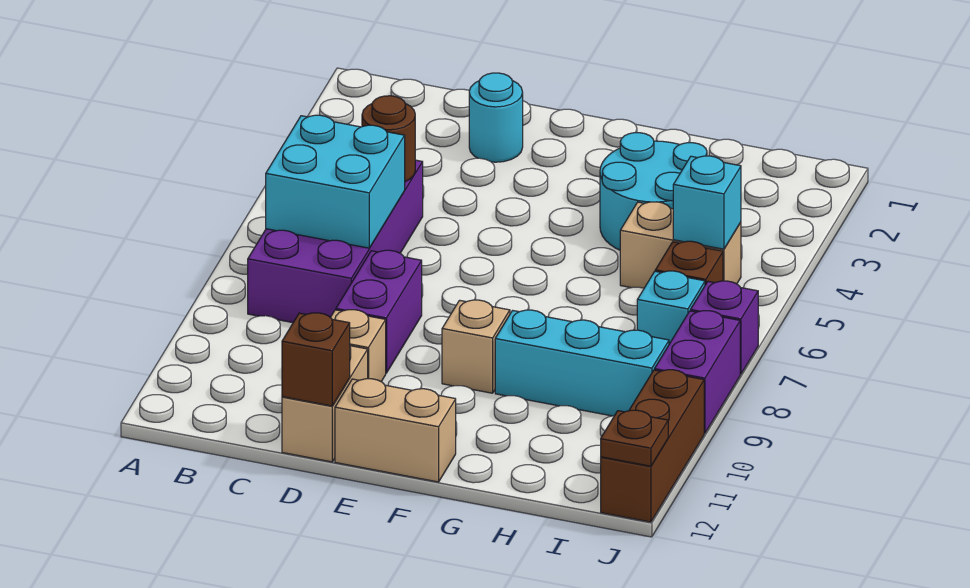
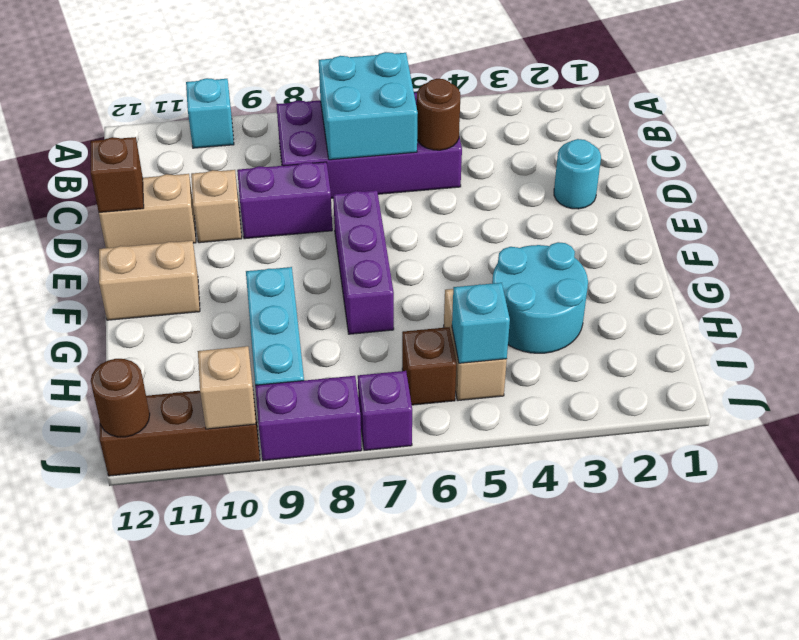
none -> purple brick E7:G7 level 1
tan brick E12:F12 level 1 -> tan brick F11:F12 level 1
tan brick F9 level 1 -> tan brick J10 level 2
cyan brick I7 level 1 -> cyan brick A10 level 1
brown plate J12 level 2 -> brown round brick J12 level 2

